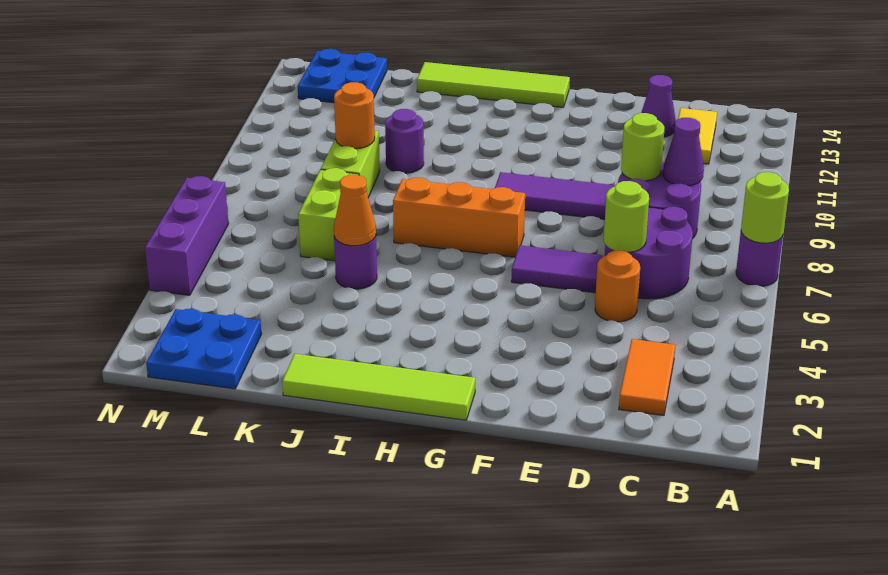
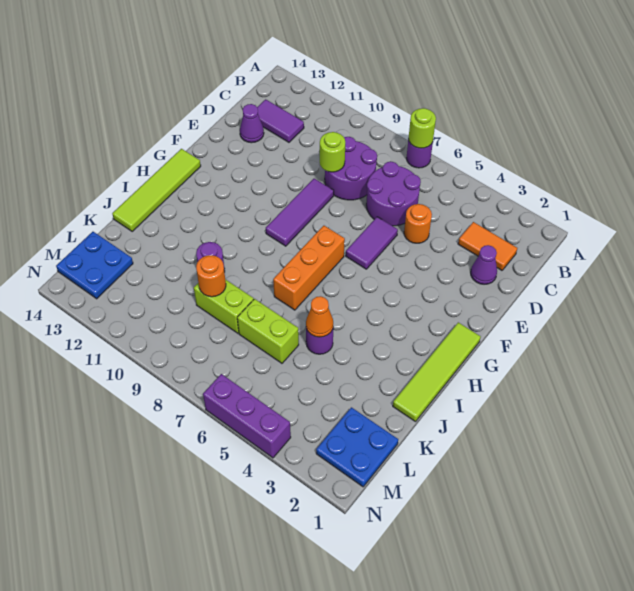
purple cone C9 level 2 -> purple cone D2 level 1
yellow tile C12:C13 level 1 -> purple tile C12:C13 level 1
lime round brick D6 level 2 -> none

